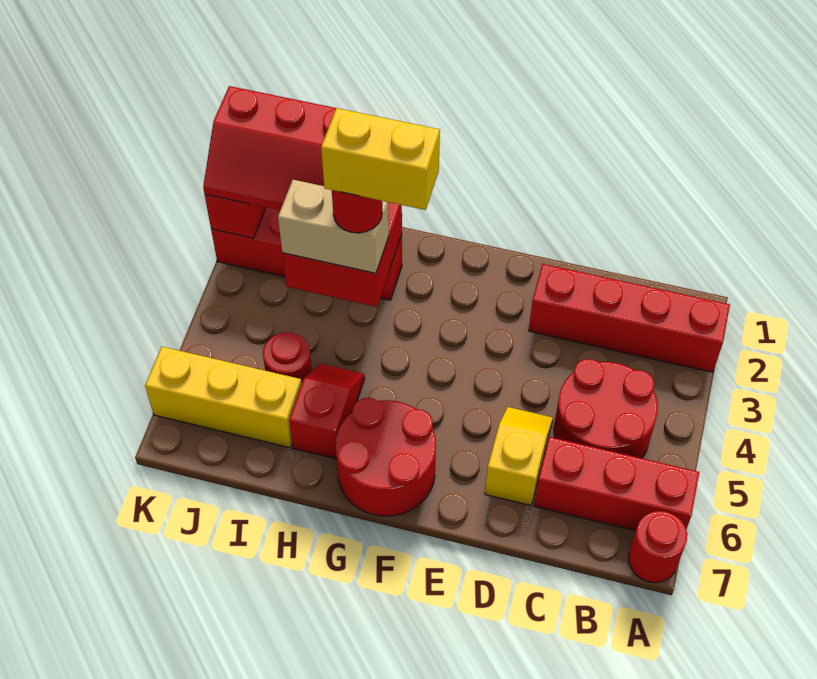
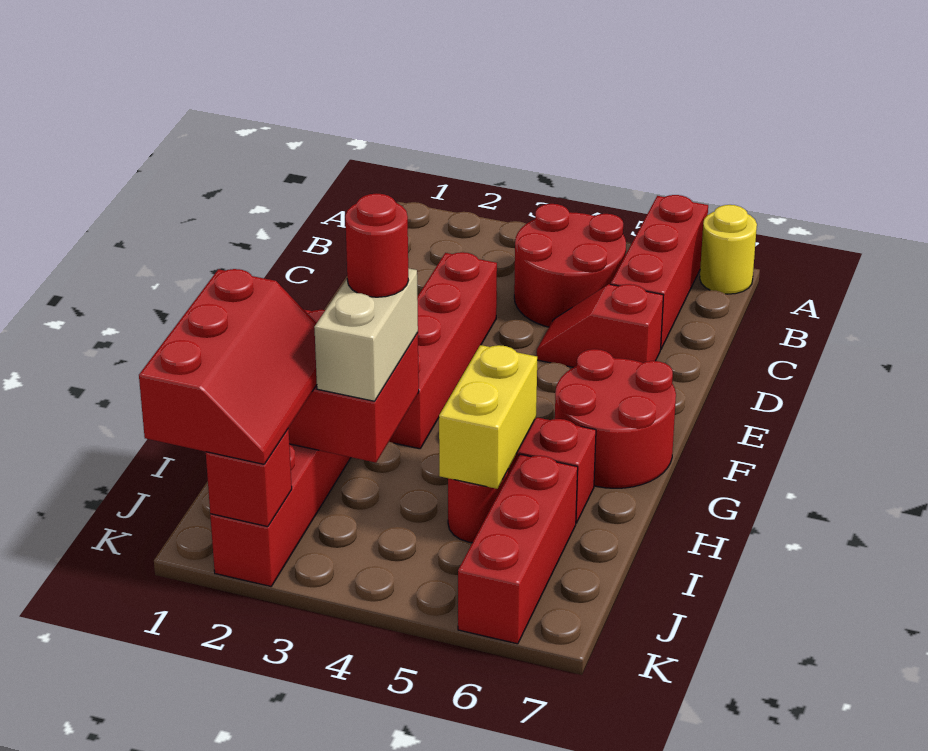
red brick A2:D2 level 1 -> red brick D3:G3 level 1
red round brick A7 level 1 -> yellow round brick A7 level 1
yellow slope D5:D6 level 1 top 6 -> red slope D5:D6 level 1 top 6
yellow brick G3:H3 level 5 -> yellow brick H5:I5 level 2
yellow brick I6:K6 level 1 -> red brick I6:K6 level 1

